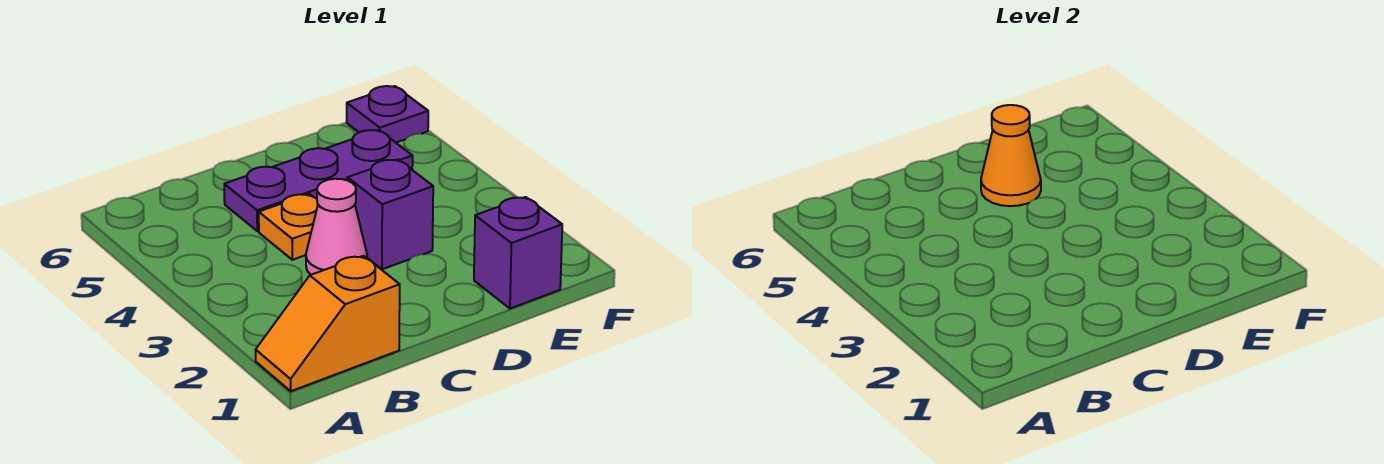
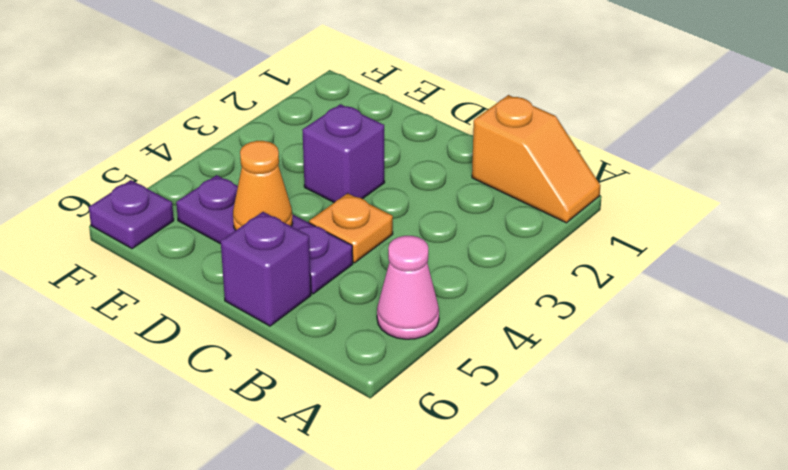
pink cone C3 level 1 -> pink cone A5 level 1
purple brick E1 level 1 -> purple brick C6 level 1

